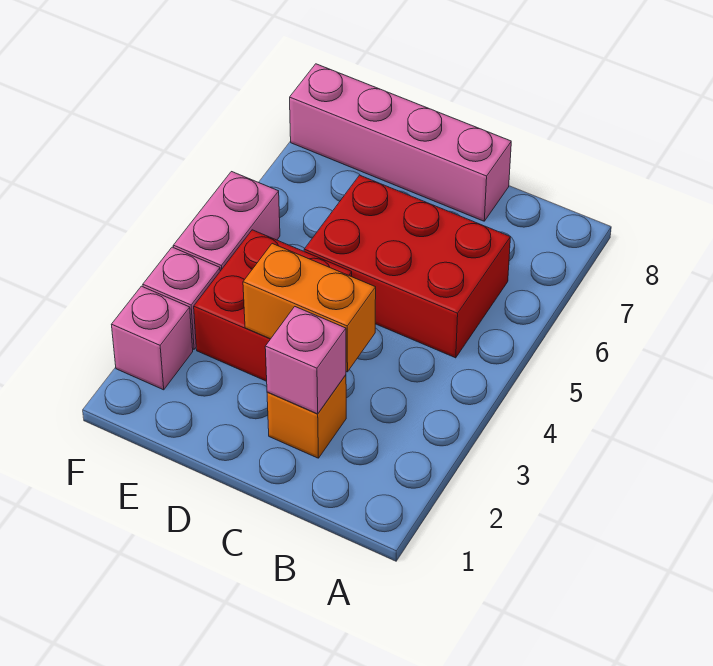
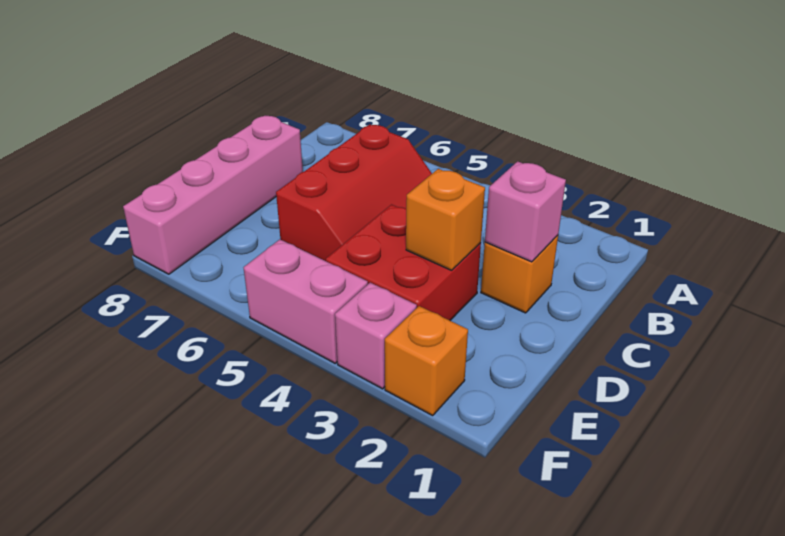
red brick B5:D6 level 1 -> red slope B5:D6 level 1 top 6
orange brick C3:D3 level 2 -> orange brick D3 level 2
pink brick F2 level 1 -> orange brick F2 level 1

